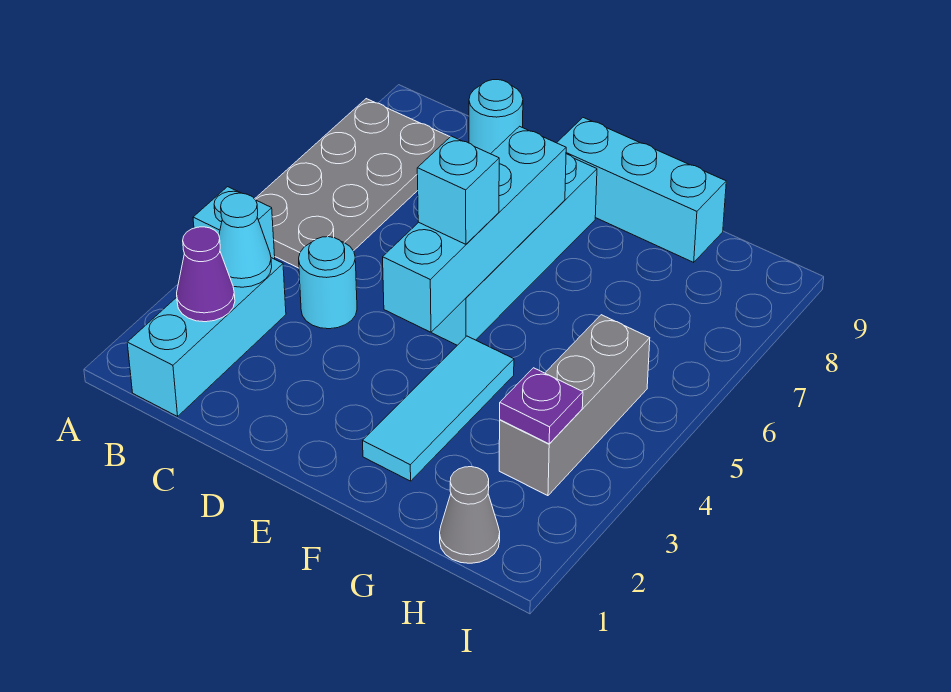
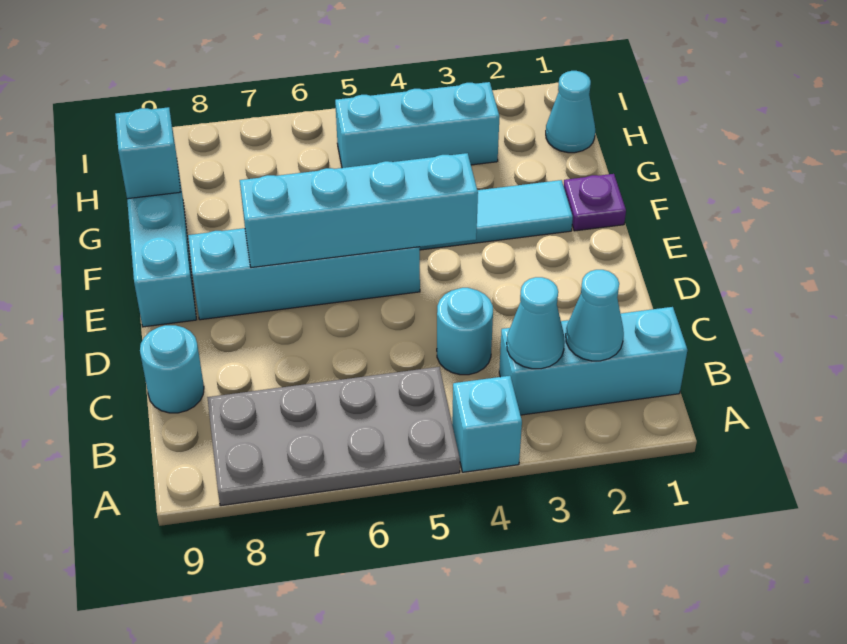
purple cone B2 level 2 -> cyan cone B2 level 2
cyan brick E5 level 3 -> cyan brick G9 level 2
grey cone H1 level 1 -> cyan cone H1 level 1
grey brick H3:H5 level 1 -> cyan brick H3:H5 level 1
purple plate H3 level 2 -> purple plate F1 level 1

